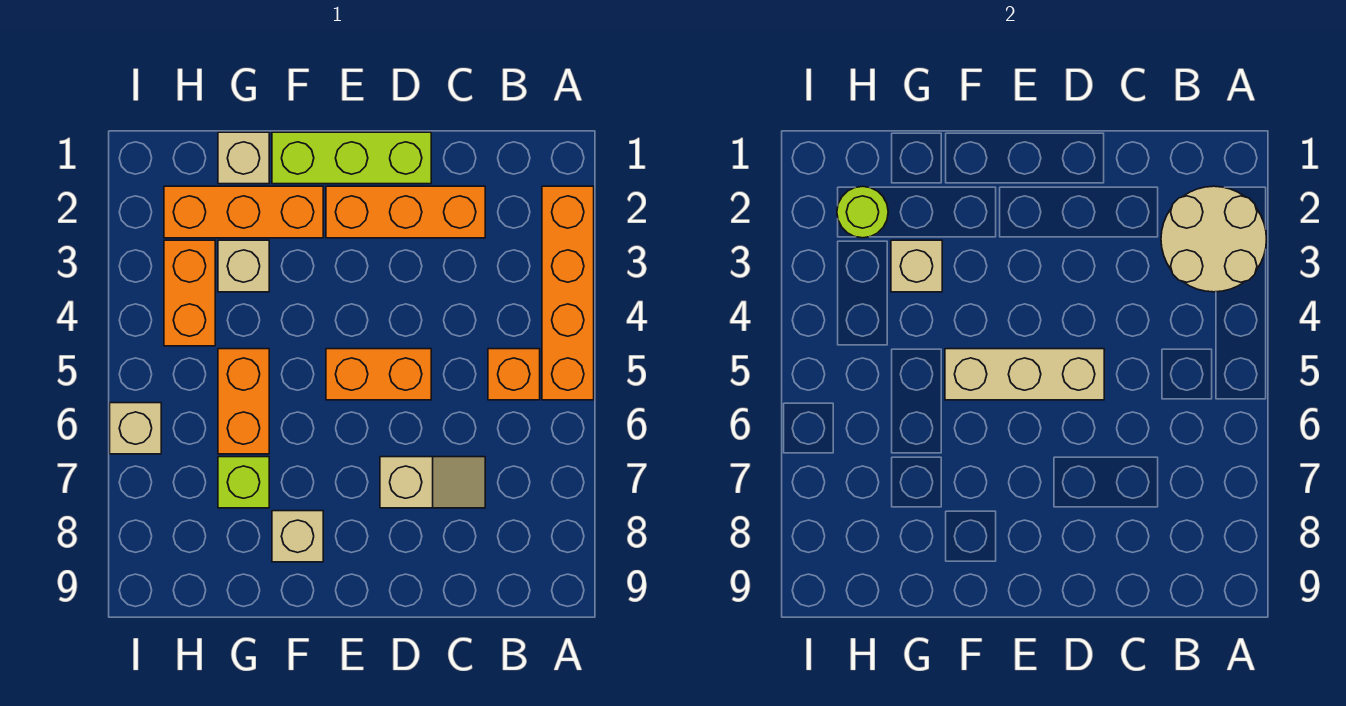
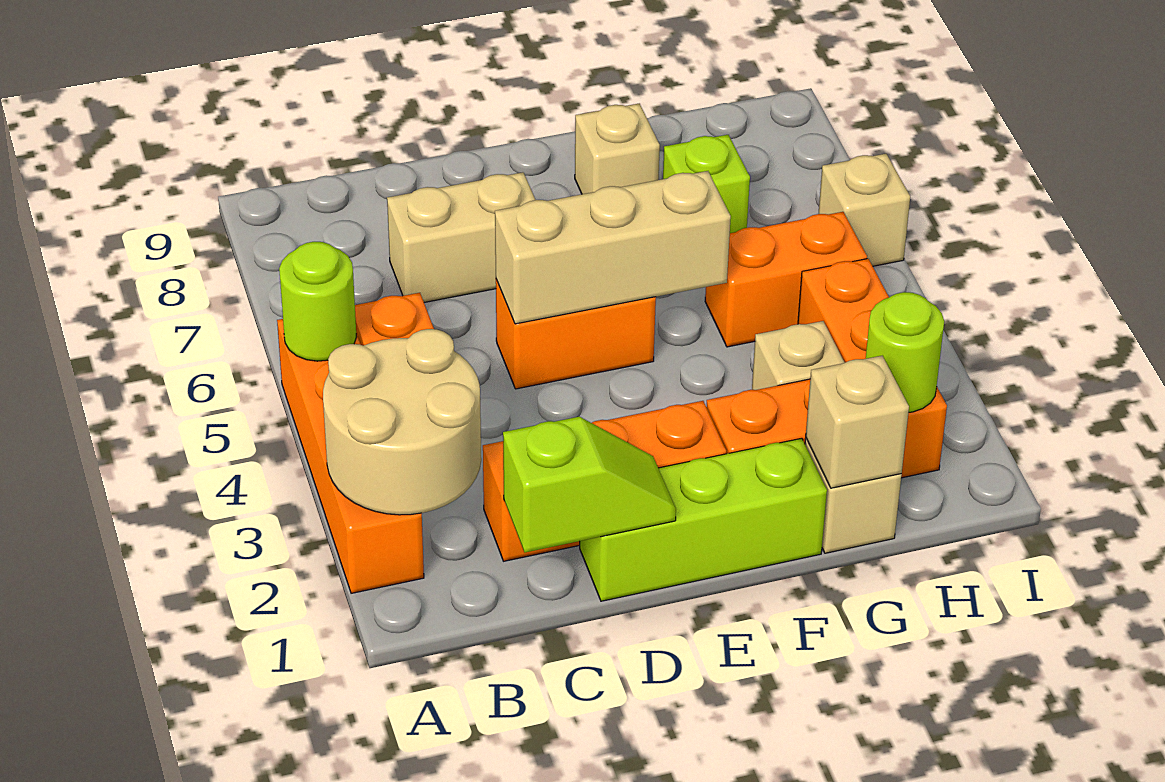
none -> lime round brick A5 level 2
none -> lime slope C1:D1 level 2 top C
tan slope C7:D7 level 1 top D -> tan brick C7:D7 level 1
tan brick G3 level 2 -> tan brick G1 level 2
orange brick G5:G6 level 1 -> orange brick G5:H5 level 1

